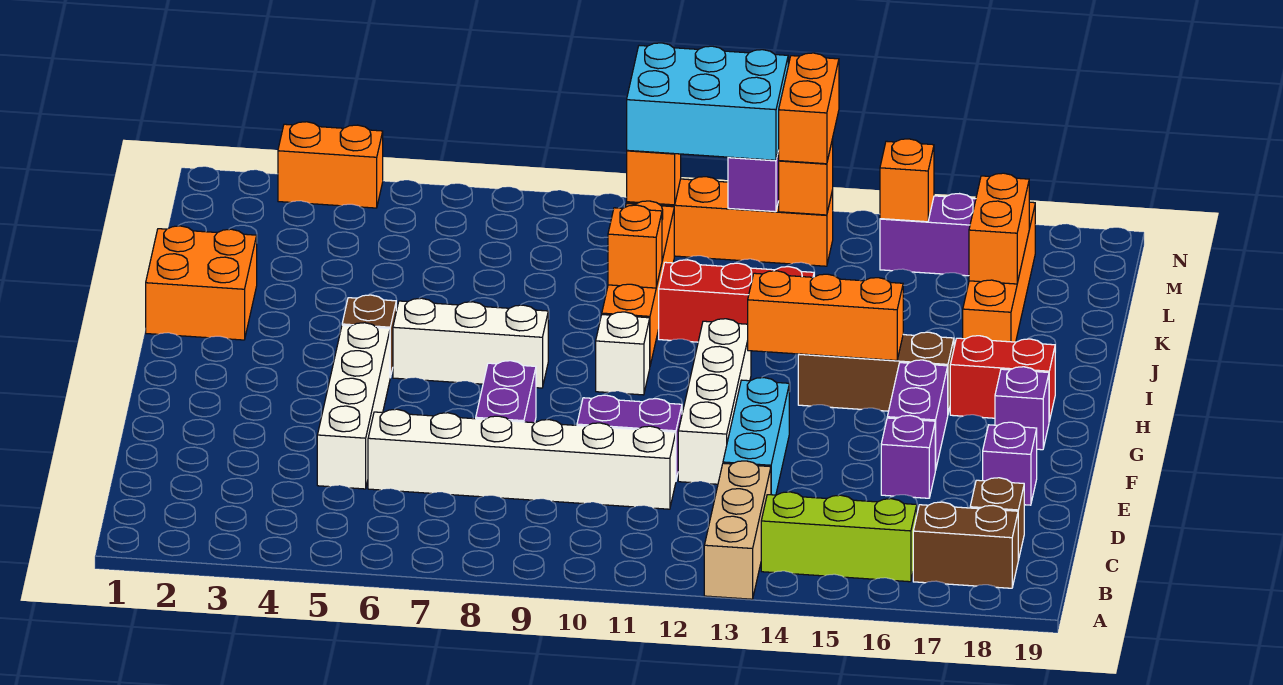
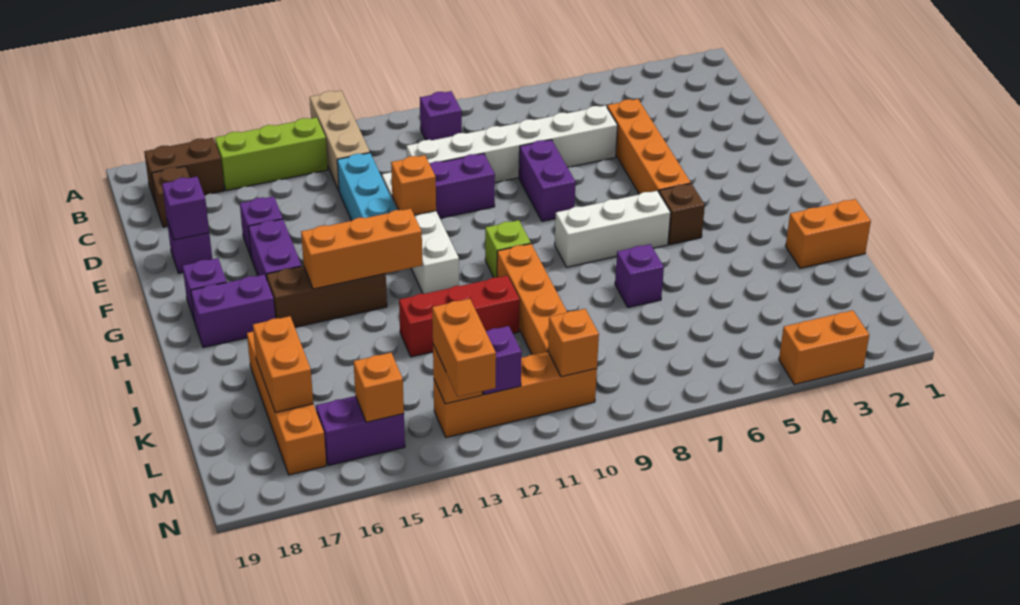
none -> purple brick B10 level 1
white brick D5:G5 level 1 -> orange brick D5:G5 level 1
none -> purple brick E18 level 2
white brick H10 level 1 -> lime brick H10 level 1
red brick H17:H18 level 1 -> purple brick H17:H18 level 1
orange brick I1:J2 level 1 -> orange brick J1:J2 level 1
none -> purple brick J7 level 1
orange brick J10 level 2 -> orange brick F12 level 2
cyan brick M10:N12 level 3 -> none

